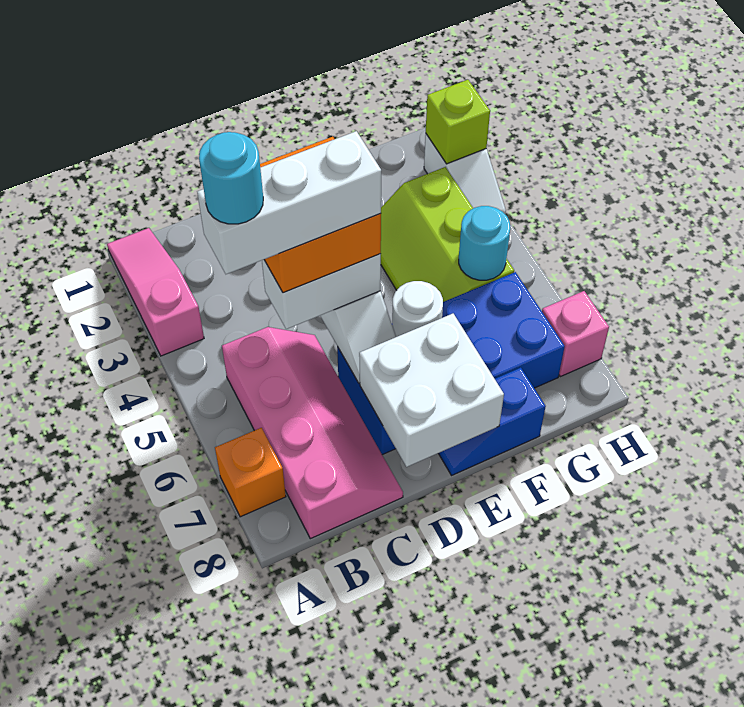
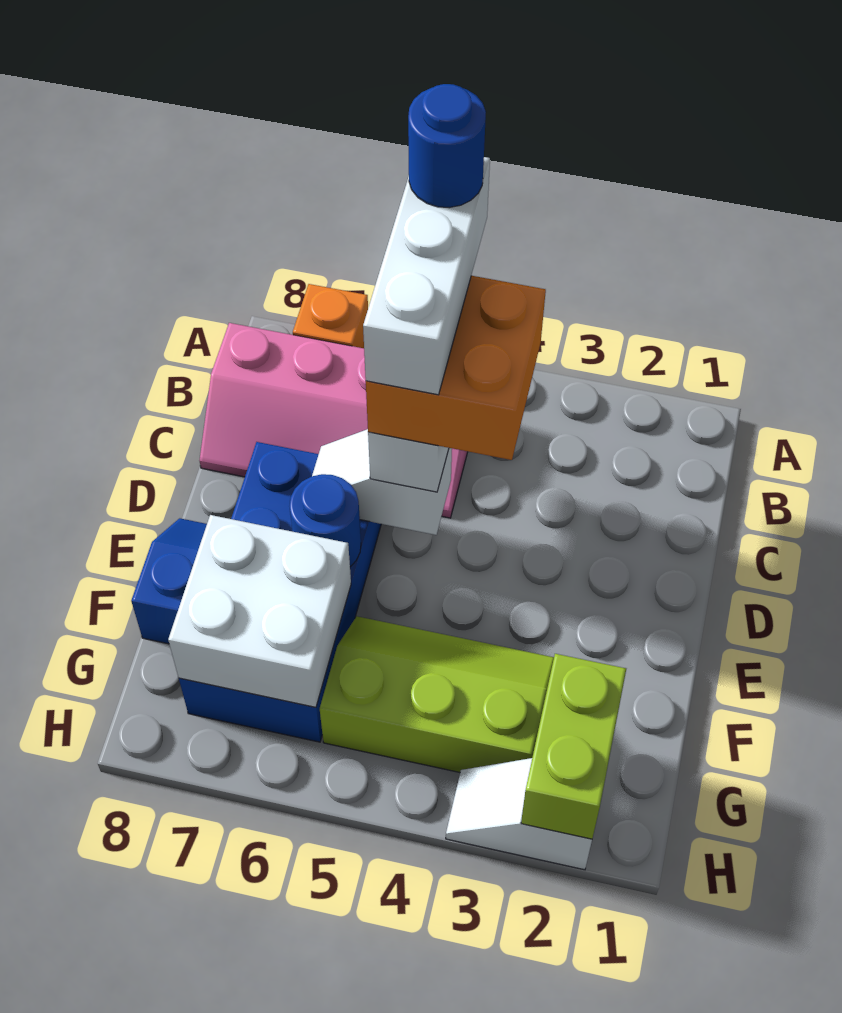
pink slope A1:A3 level 1 top 3 -> none
cyan round brick B5 level 6 -> blue round brick B5 level 6
white brick D7:E8 level 2 -> white brick F6:G7 level 2
white round brick E6 level 2 -> blue round brick E6 level 2
cyan round brick G5 level 2 -> none
lime brick H2 level 2 -> lime brick G2:H2 level 2
pink brick H7 level 1 -> none

